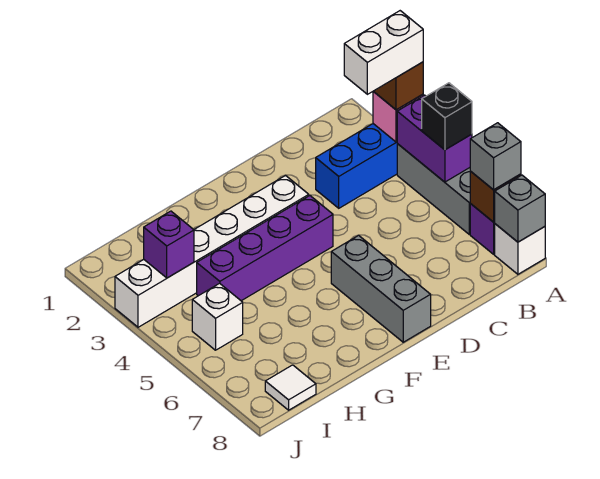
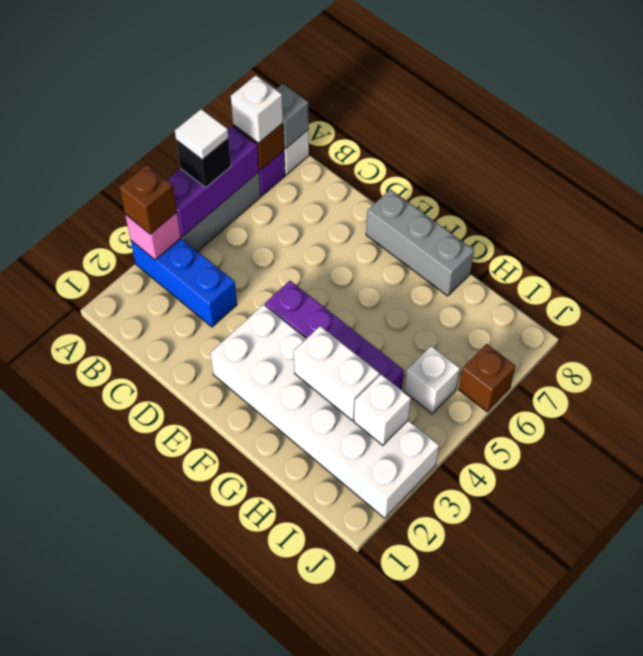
white brick A3:B3 level 4 -> white brick G3:H3 level 2
purple brick A4:A5 level 2 -> purple brick A4:A6 level 2
grey brick A7 level 3 -> white brick A7 level 3
white brick E3:J3 level 1 -> white brick E2:J3 level 1
grey brick E6:E8 level 1 -> grey brick E8:G8 level 1
purple brick I3 level 2 -> white brick I3 level 2
white tile I8 level 1 -> white tile A5 level 4
none -> brown brick J6 level 1

